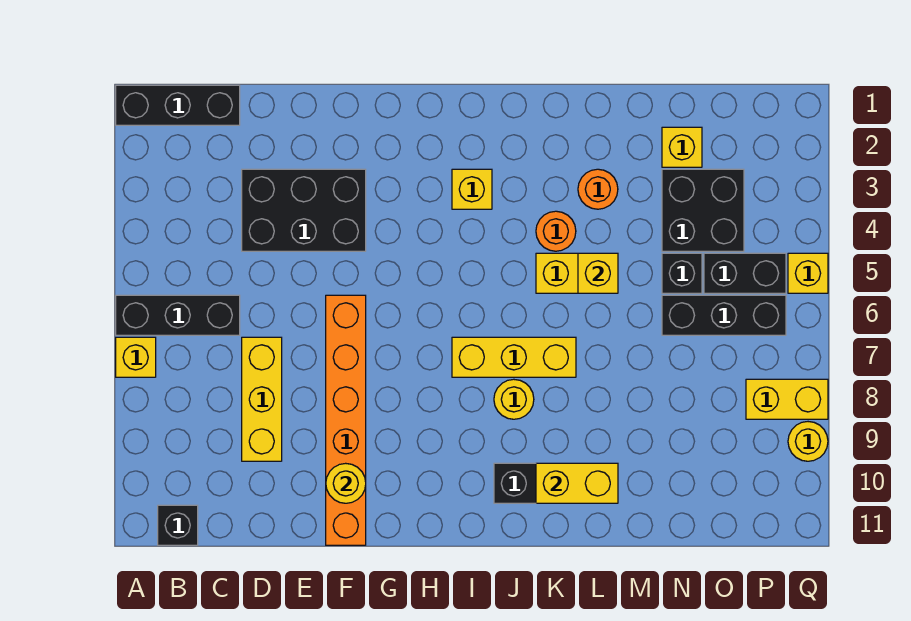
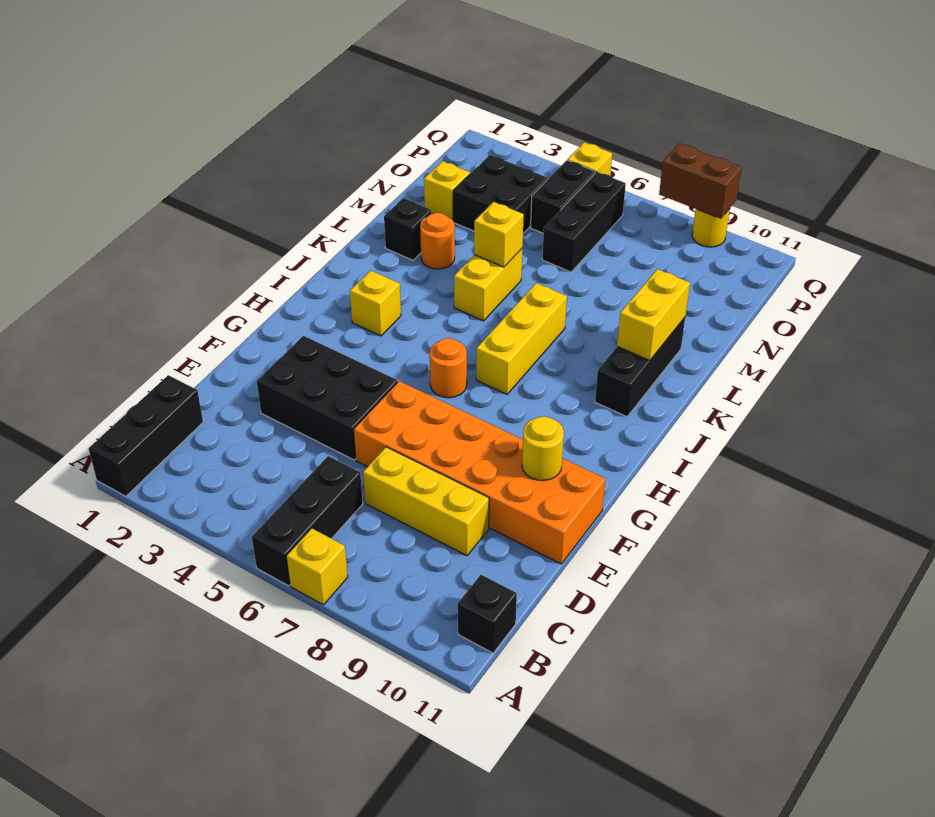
black brick D3:F4 level 1 -> black brick E3:F5 level 1
orange brick F6:F11 level 1 -> orange brick E6:F11 level 1
yellow round brick J8 level 1 -> none
orange round brick K4 level 1 -> orange round brick H6 level 1
black brick N5 level 1 -> black brick L2 level 1
yellow brick P8:Q8 level 1 -> none
none -> brown brick Q8:Q9 level 2

